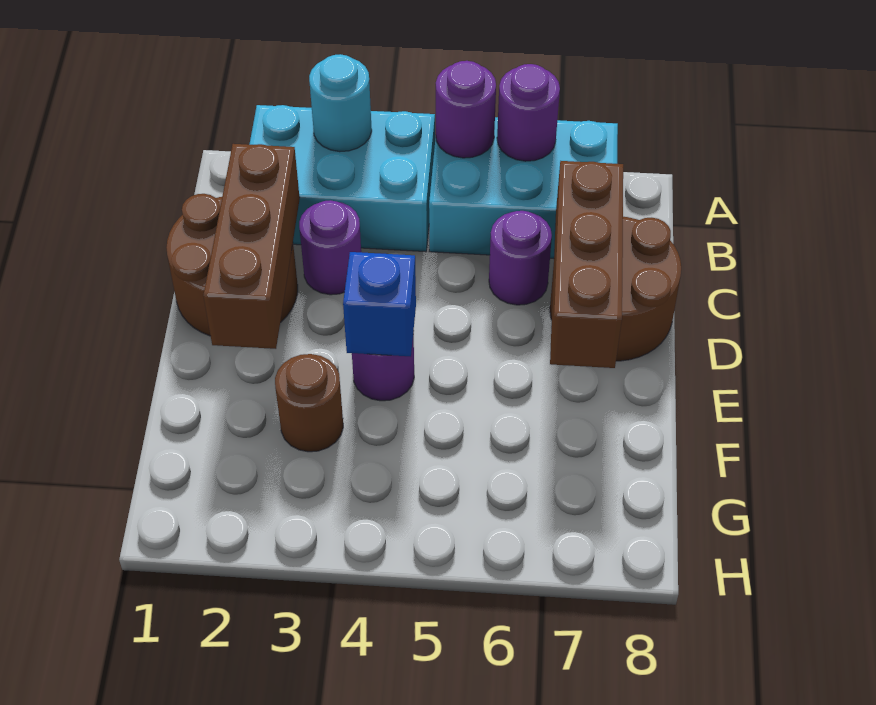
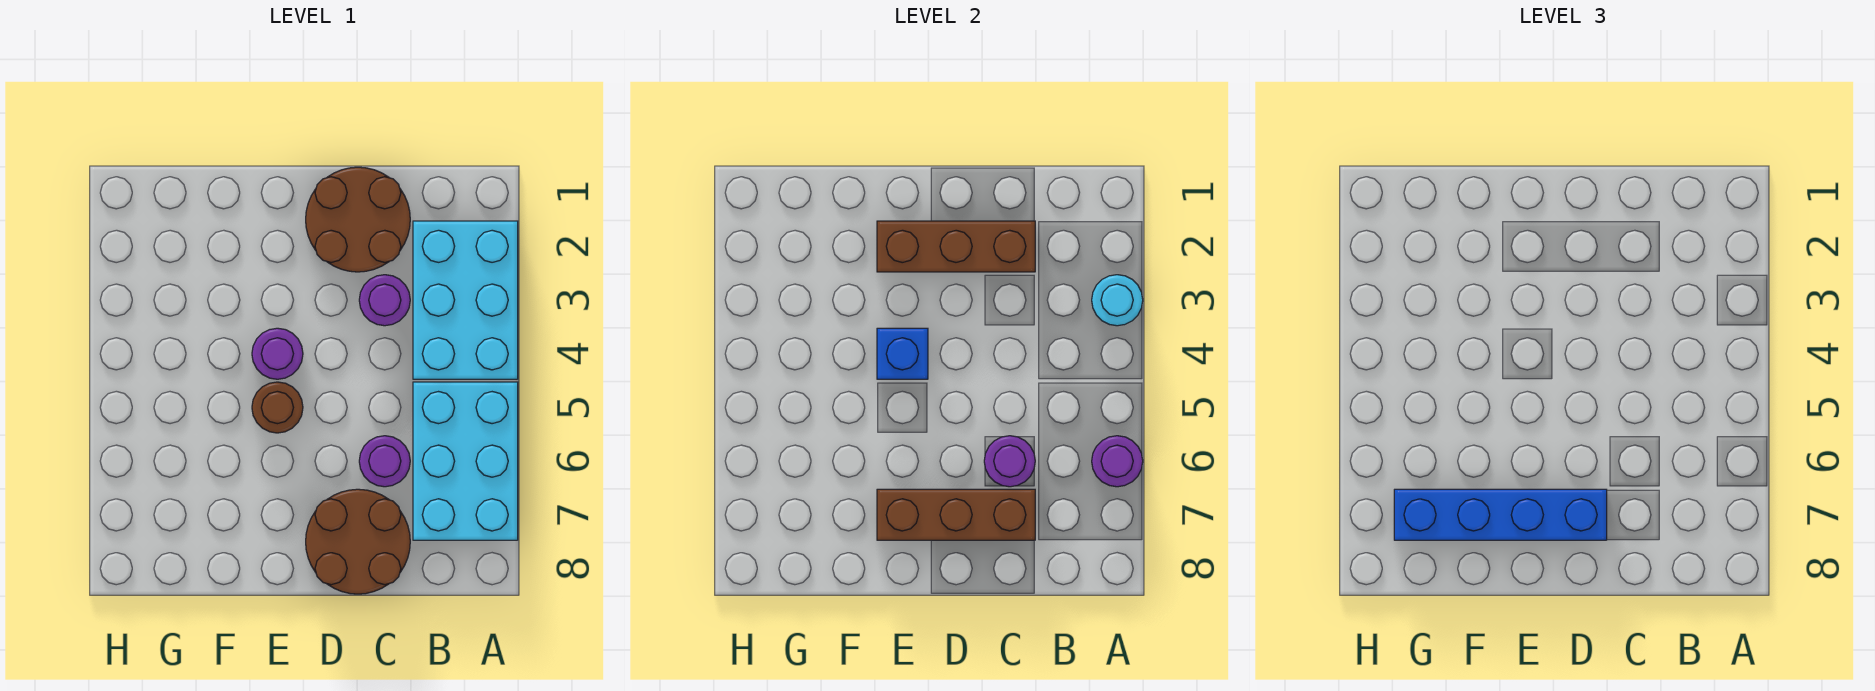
purple round brick A5 level 2 -> purple round brick C6 level 2
none -> blue brick D7:G7 level 3
brown round brick F3 level 1 -> brown round brick E5 level 1

